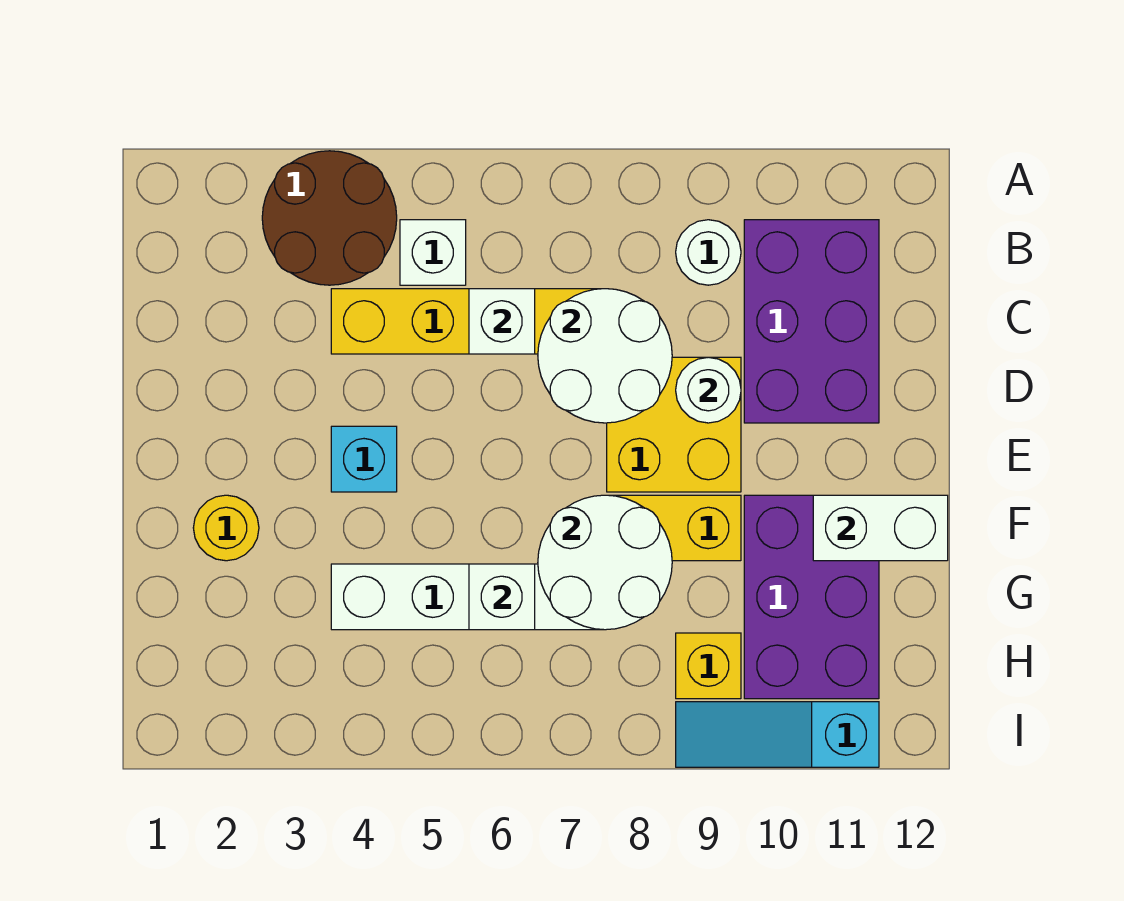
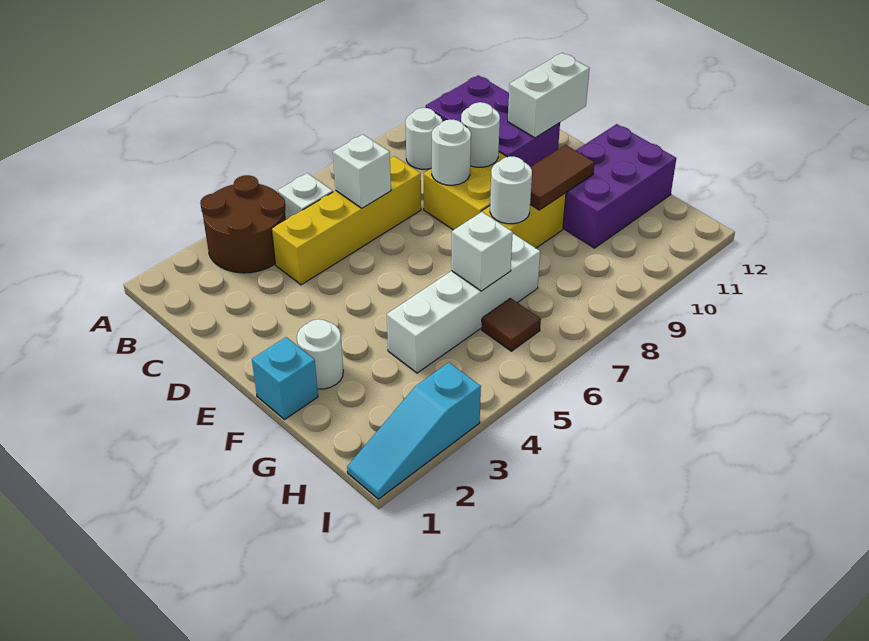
white round brick C7:D8 level 2 -> white round brick D8 level 2
cyan brick E4 level 1 -> cyan brick F1 level 1
yellow round brick F2 level 1 -> white round brick F2 level 1
white round brick F7:G8 level 2 -> white round brick F8 level 2
none -> brown tile F9:F10 level 2
purple brick F10:H11 level 1 -> purple brick F10:G12 level 1
white brick F11:F12 level 2 -> white brick D11:D12 level 2
none -> brown tile H6 level 1
yellow brick H9 level 1 -> none
cyan slope I9:I11 level 1 top 11 -> cyan slope I1:I3 level 1 top 3

